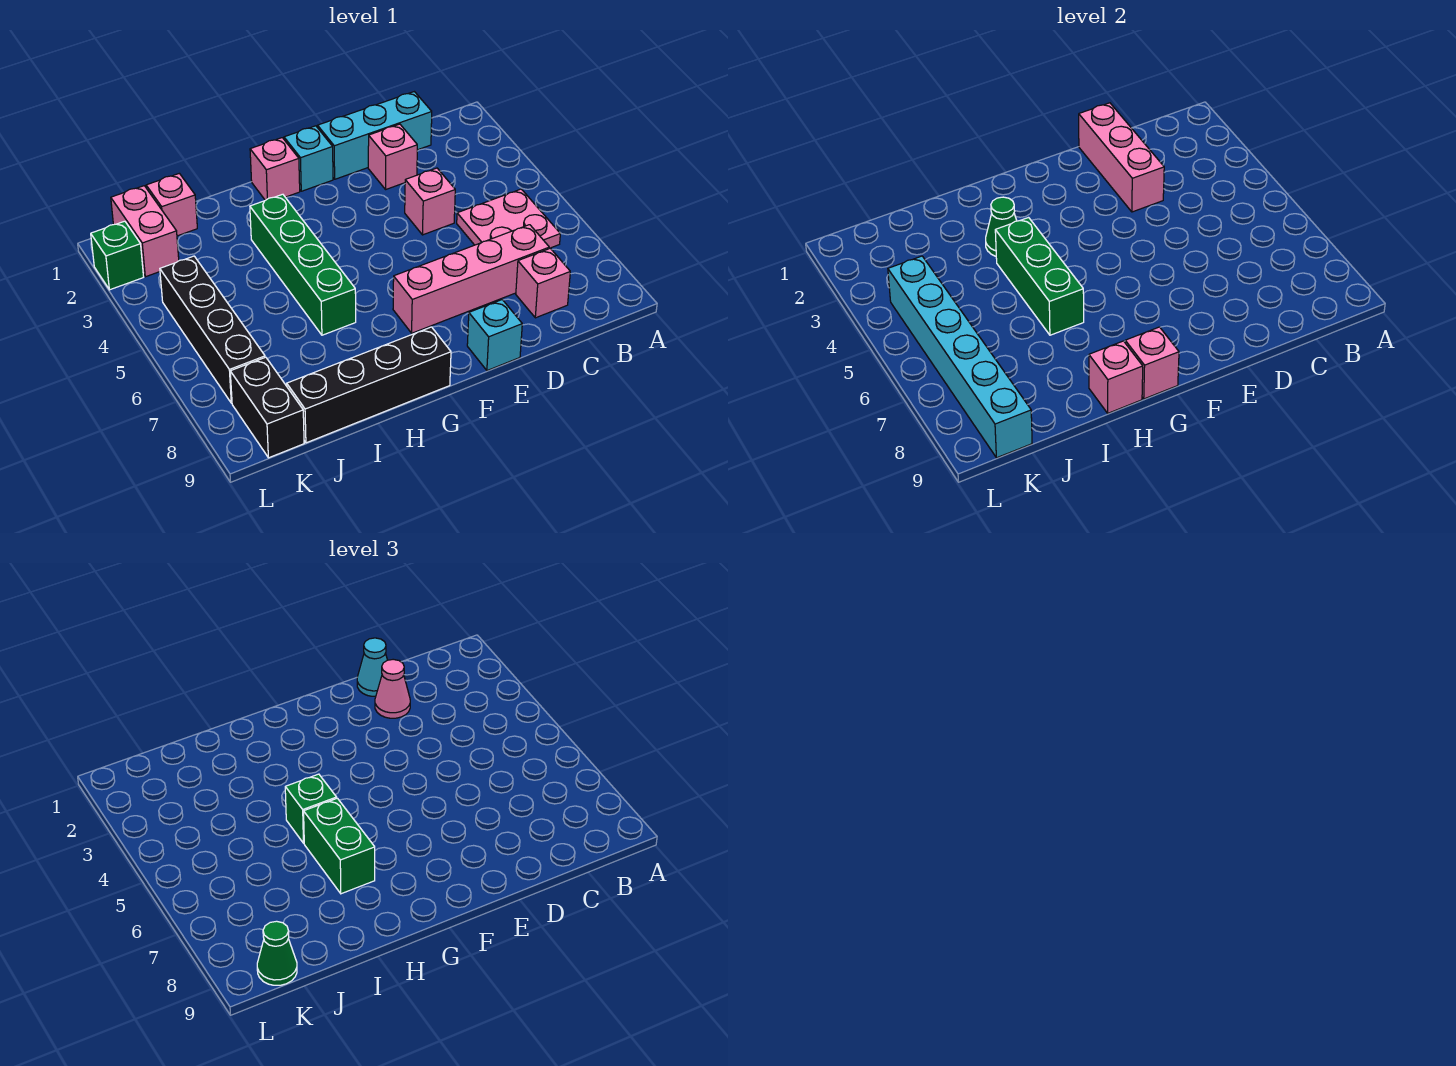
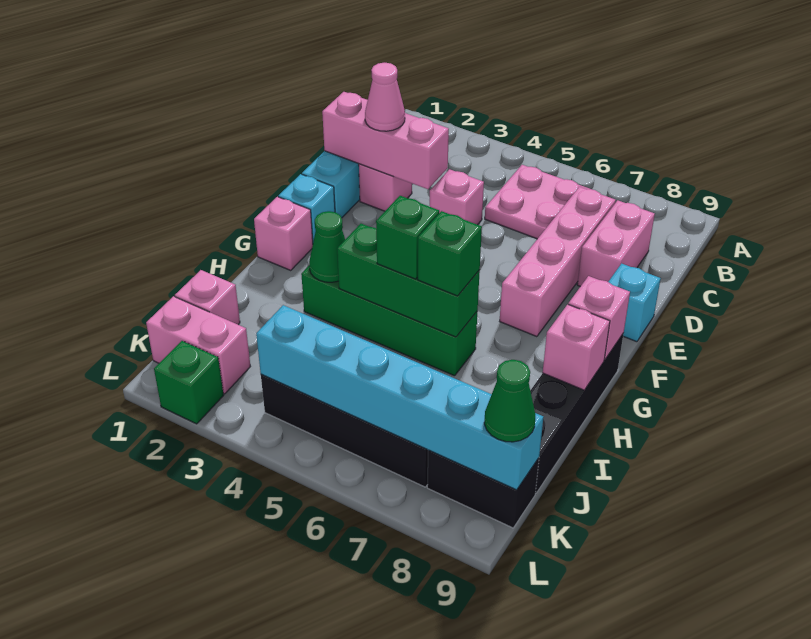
pink brick C8 level 1 -> pink brick C8:D8 level 1
cyan cone D1 level 3 -> none
green brick H6:H7 level 3 -> green brick H6 level 3

